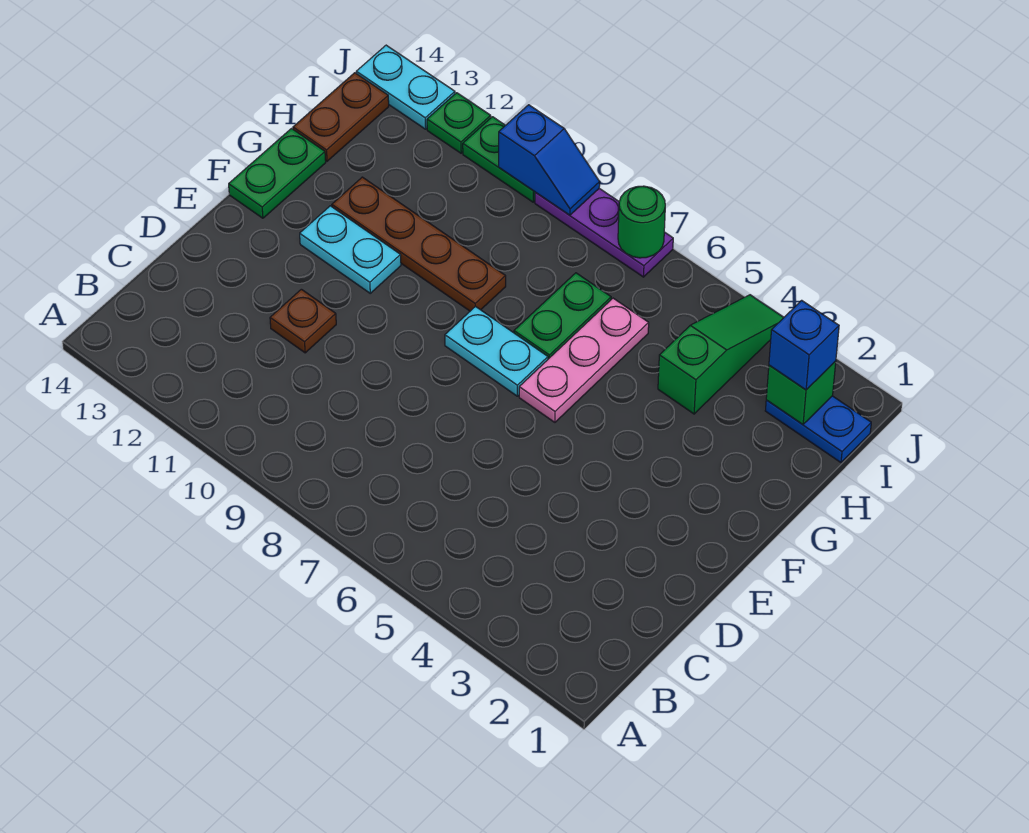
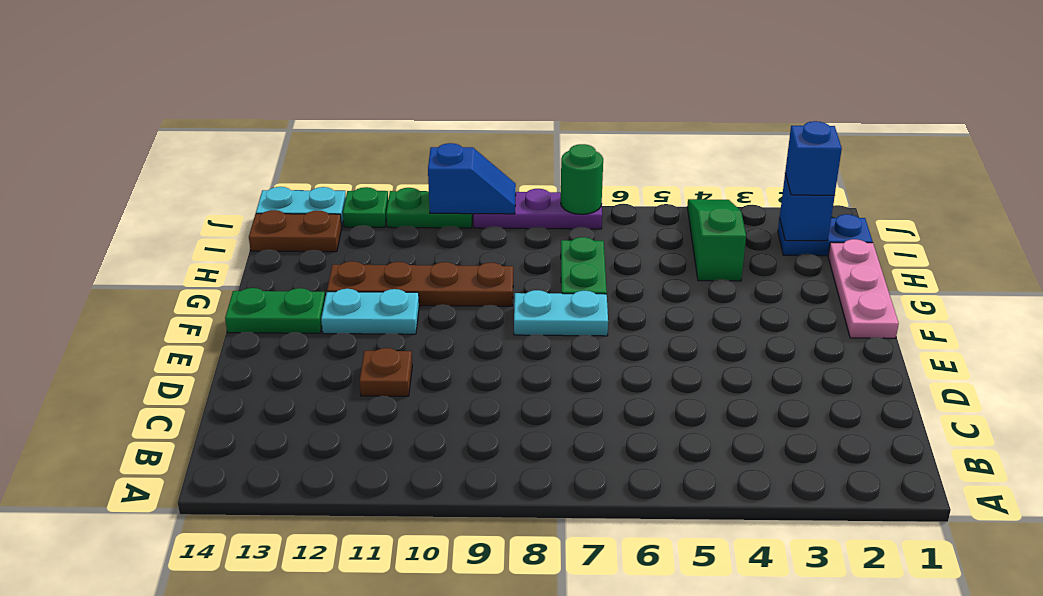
pink plate F6:H6 level 1 -> pink plate F1:H1 level 1
green plate F14:G14 level 1 -> green plate F13:F14 level 1
brown plate H14:I14 level 1 -> brown plate I13:I14 level 1
green brick I2 level 2 -> blue brick I2 level 2

